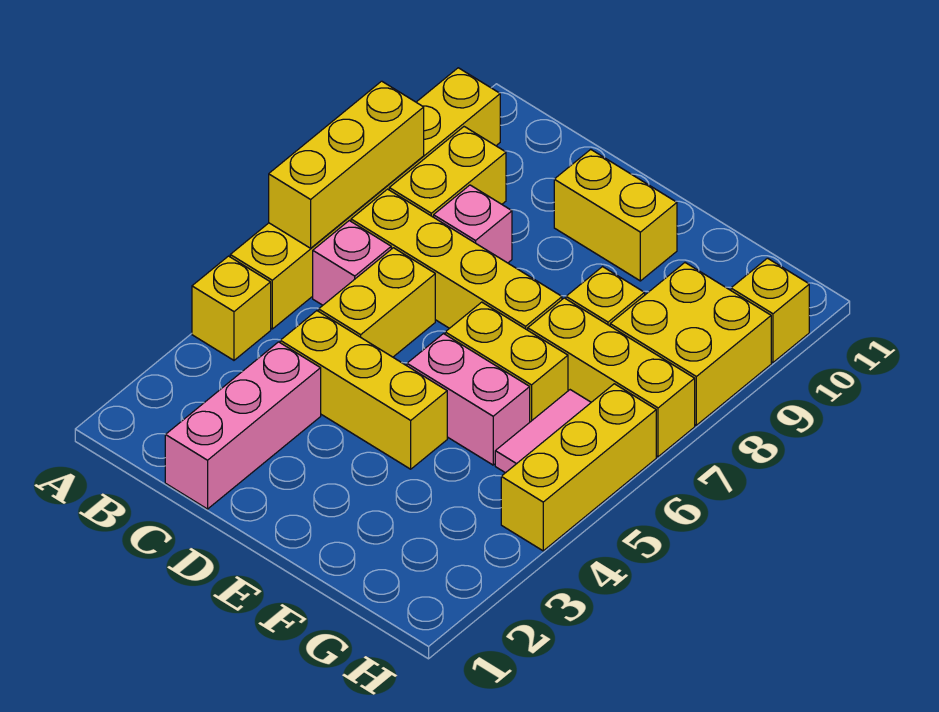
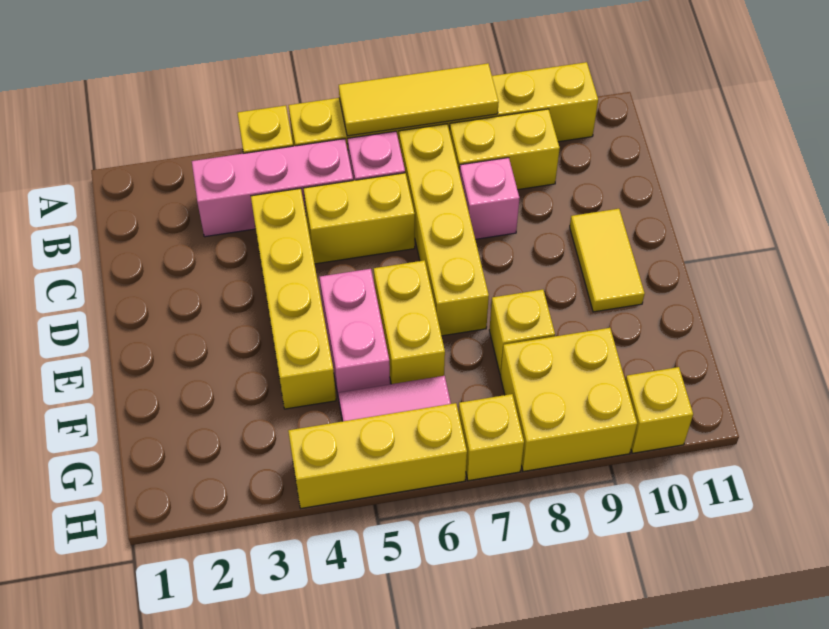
yellow brick A6:A8 level 2 -> yellow tile A6:A8 level 2
pink brick C1:C3 level 1 -> pink brick B3:B5 level 1
yellow brick C4:E4 level 1 -> yellow brick C4:F4 level 1
yellow brick D10:E10 level 1 -> yellow tile D10:E10 level 1
yellow brick F7:H7 level 1 -> yellow brick H7 level 1

